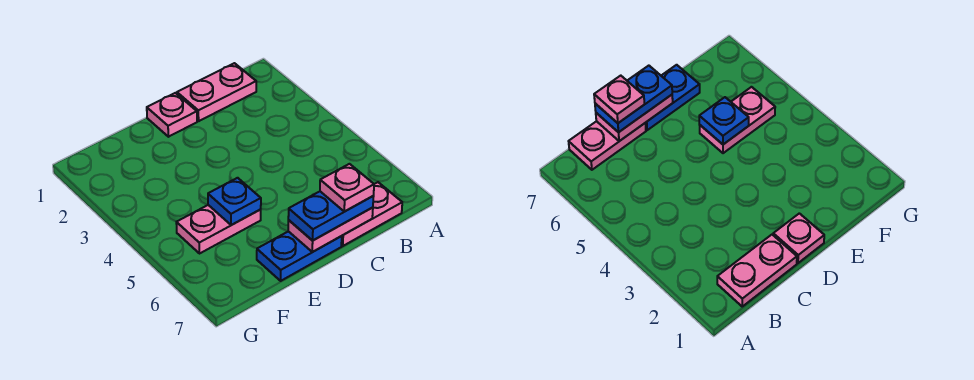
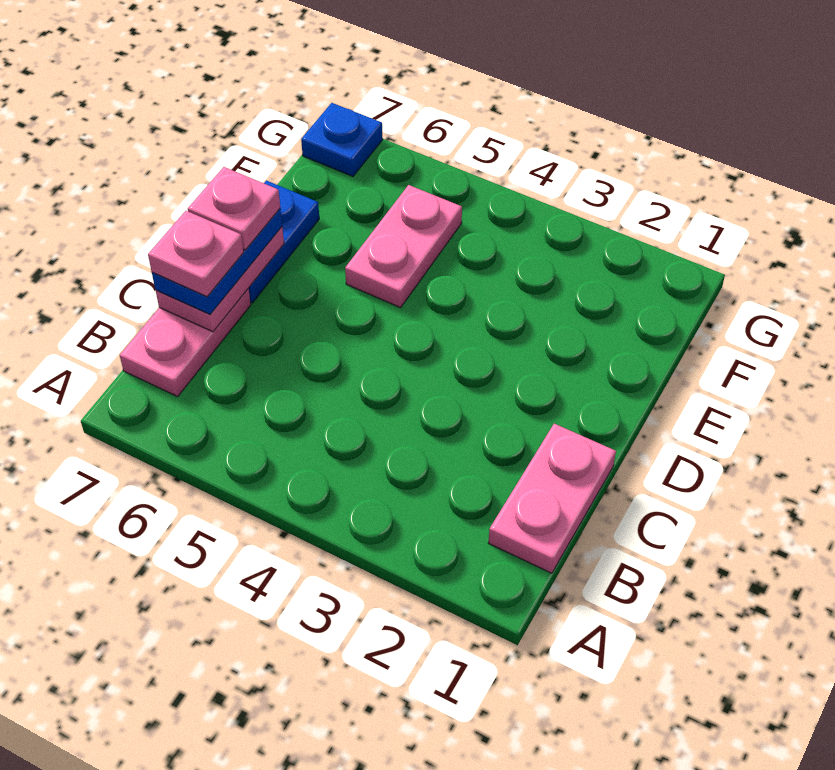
pink plate D1 level 1 -> pink plate D7 level 4
blue plate E5 level 2 -> blue plate G7 level 1

